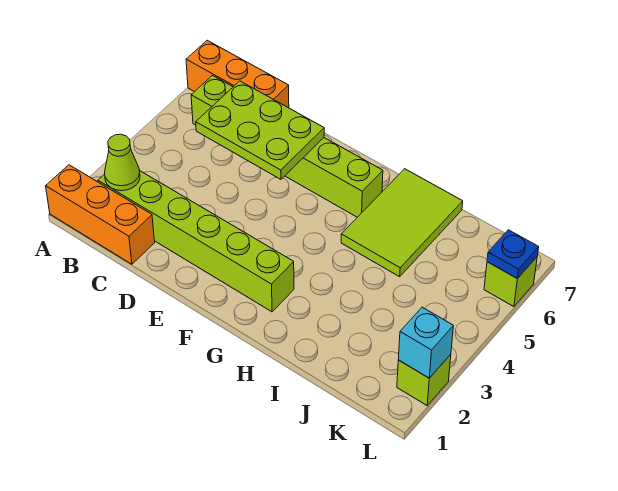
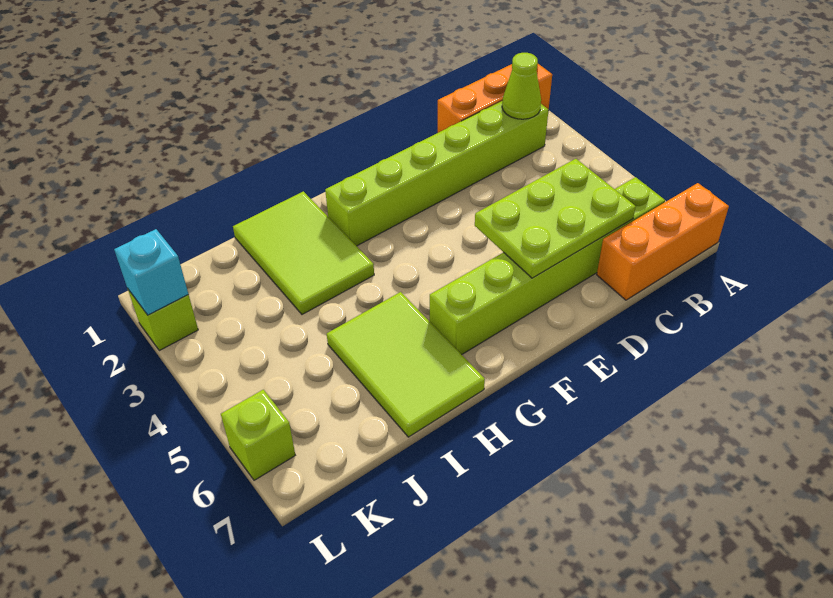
none -> lime tile H1:I3 level 1
blue plate L6 level 2 -> none

